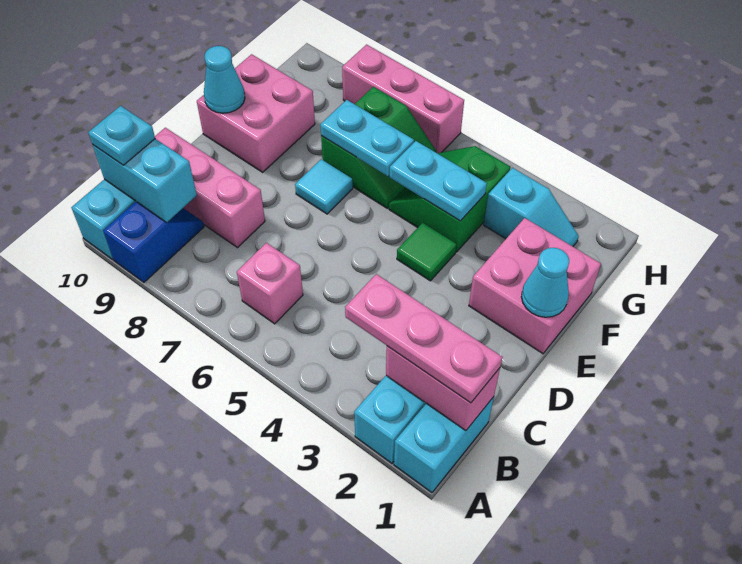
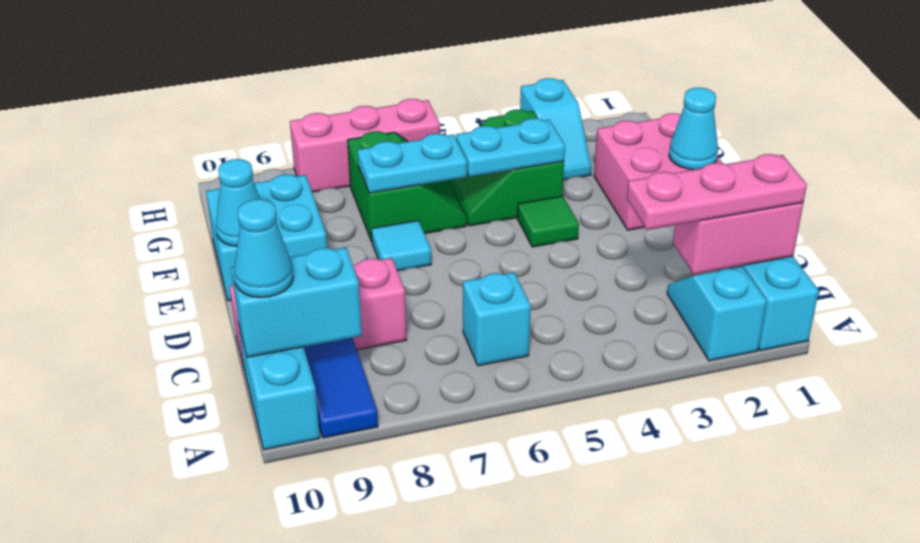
blue slope A9:B9 level 1 top A -> blue tile A9:B9 level 1
pink brick B6 level 1 -> cyan brick B6 level 1
cyan plate B10 level 3 -> cyan cone B10 level 3
pink brick E9:F10 level 1 -> cyan brick E9:F10 level 1
cyan slope G2:G3 level 1 top 3 -> cyan slope G3:H3 level 1 top H

